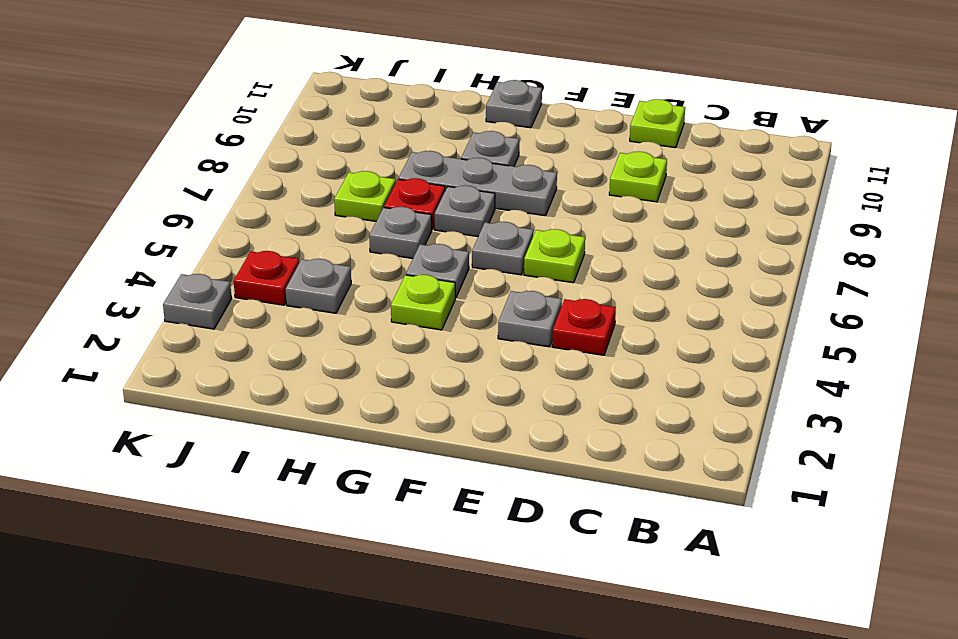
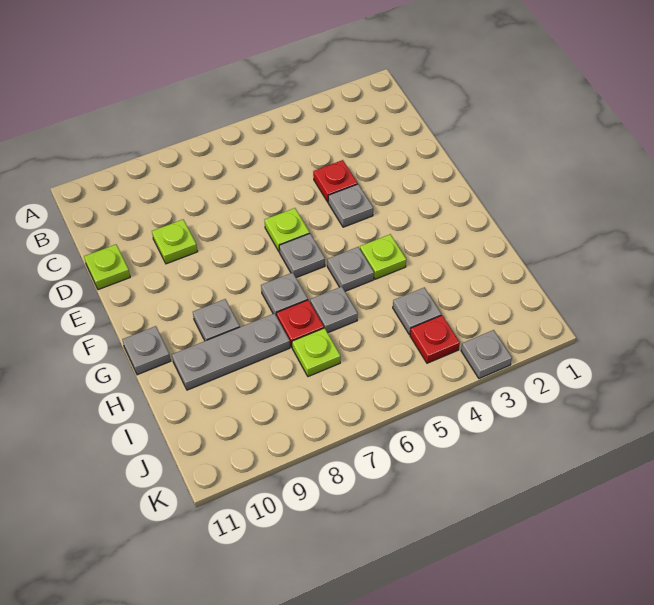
grey plate F8:H8 level 1 -> grey plate H8:H10 level 1

